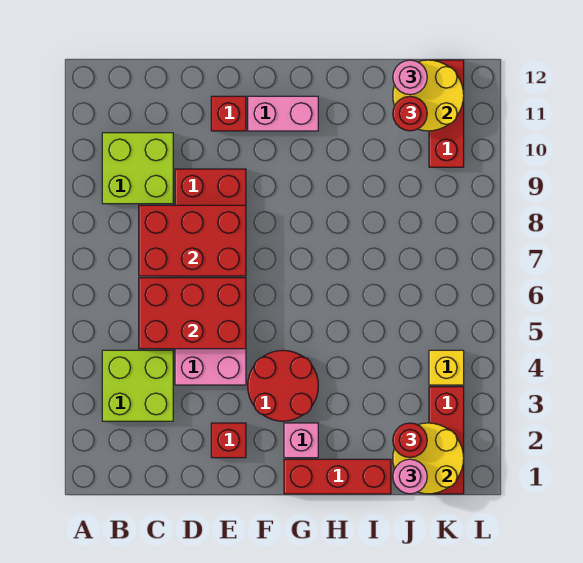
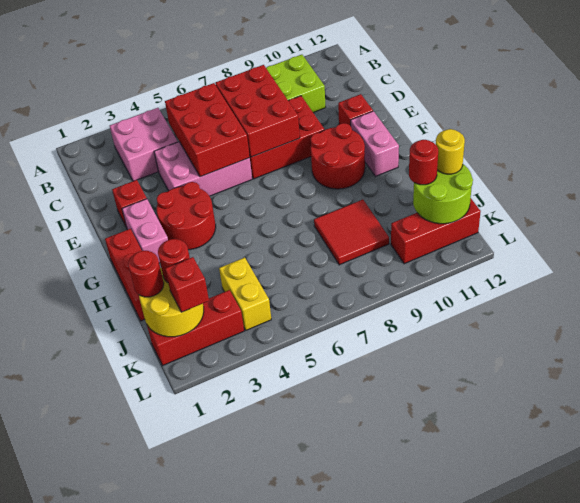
lime brick B3:C4 level 1 -> pink brick B3:C4 level 1
none -> red round brick F9:G10 level 1
pink brick G2 level 1 -> pink brick F2:G2 level 1
none -> red tile I8:J9 level 1
pink round brick J1 level 3 -> red round brick J1 level 3
yellow round brick J11:K12 level 2 -> lime round brick J11:K12 level 2
pink round brick J12 level 3 -> yellow round brick J12 level 3
none -> red brick K2 level 3
yellow brick K4 level 1 -> yellow brick J4:K4 level 1

